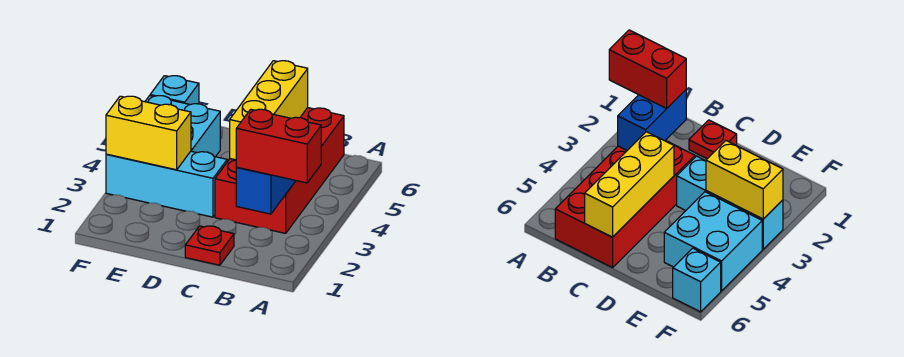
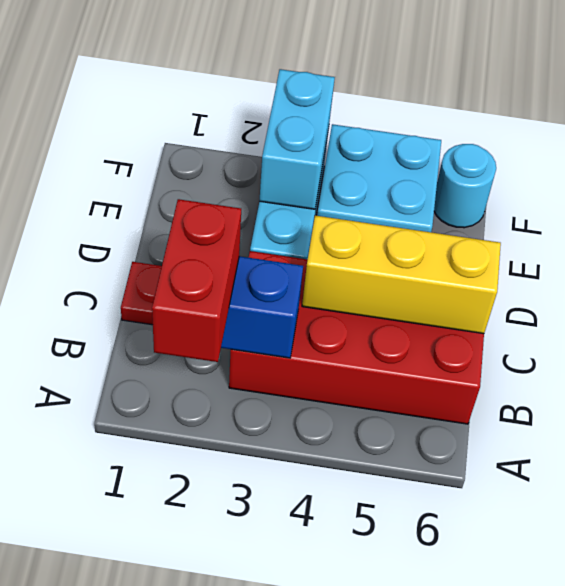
yellow brick E3:F3 level 2 -> cyan brick E3:F3 level 2
cyan brick F6 level 1 -> cyan round brick F6 level 1

